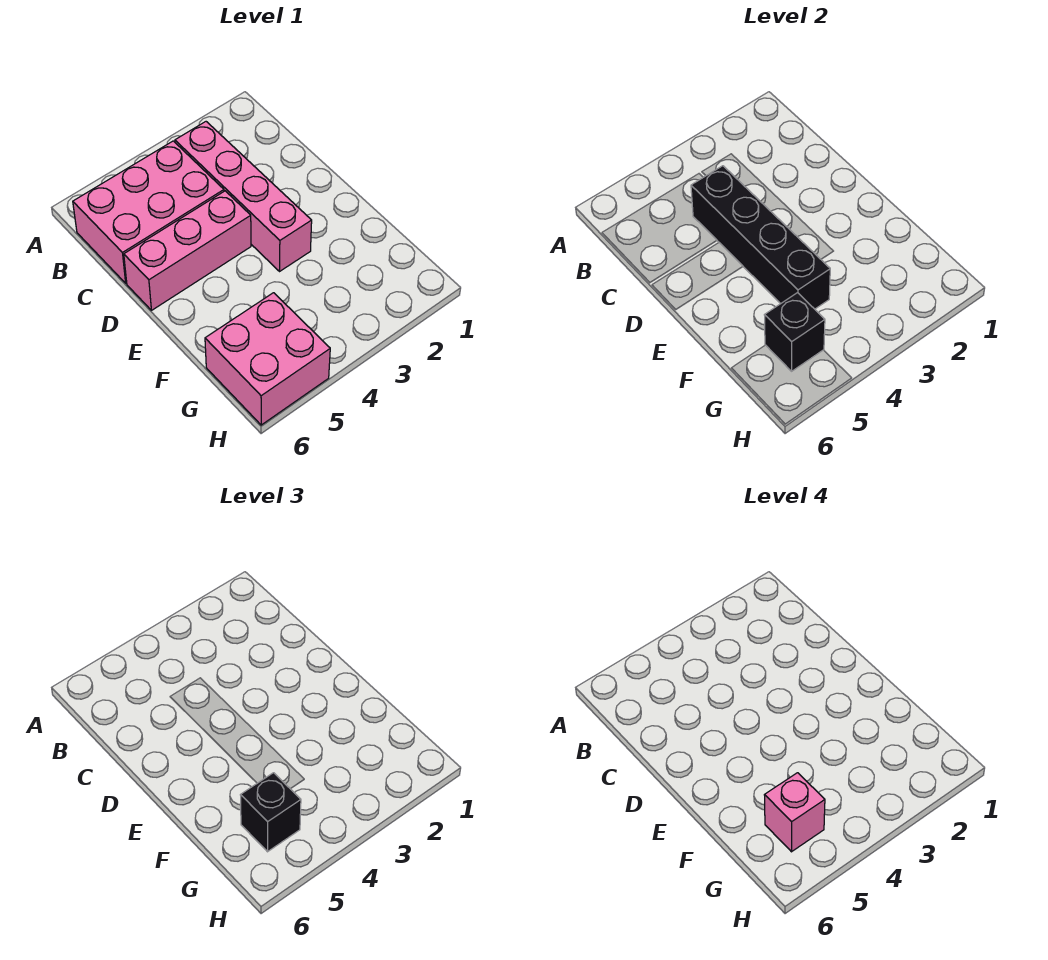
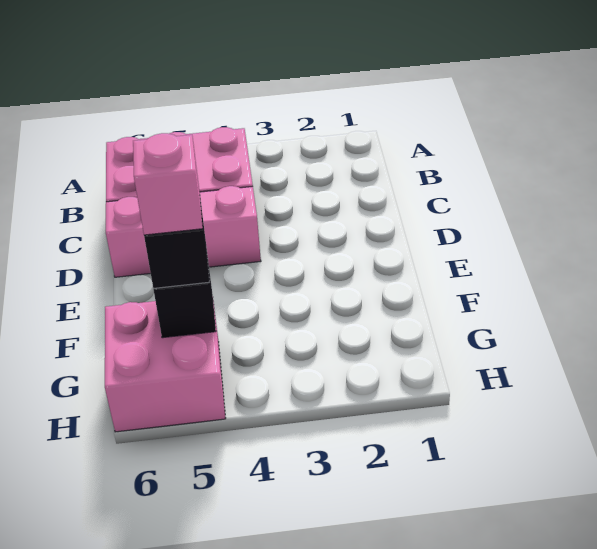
pink brick B3:E3 level 1 -> none
black brick C4:F4 level 2 -> none

